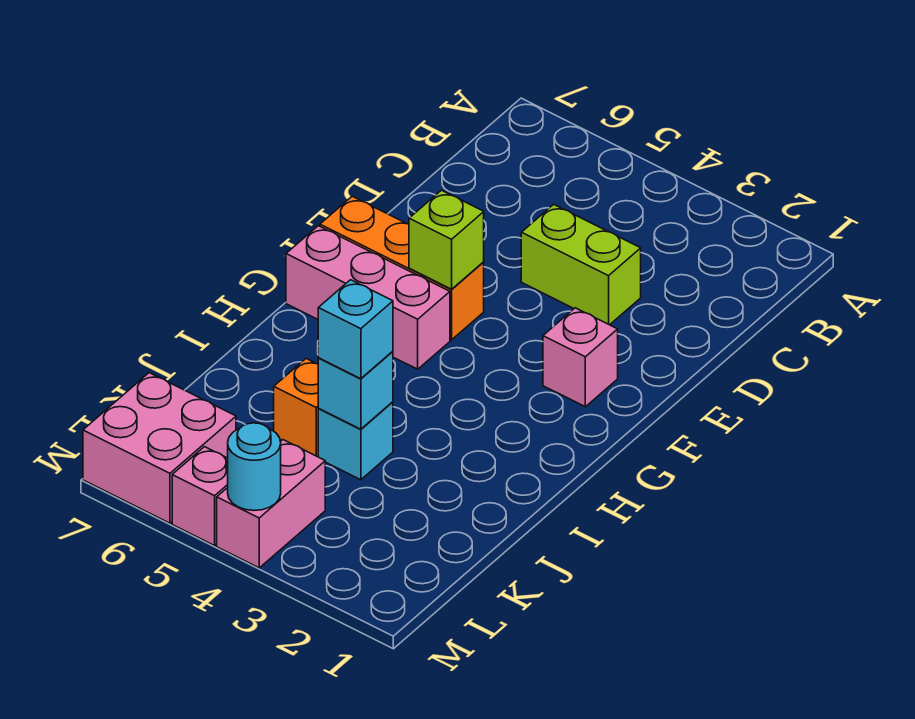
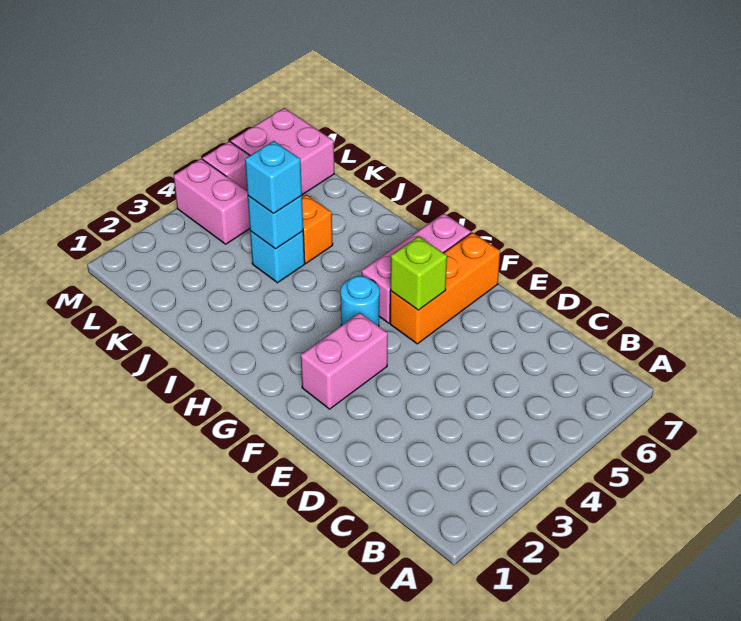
lime brick D3:D4 level 1 -> none
pink brick F2 level 1 -> pink brick F2:F3 level 1
cyan round brick M4 level 2 -> cyan round brick G4 level 1

